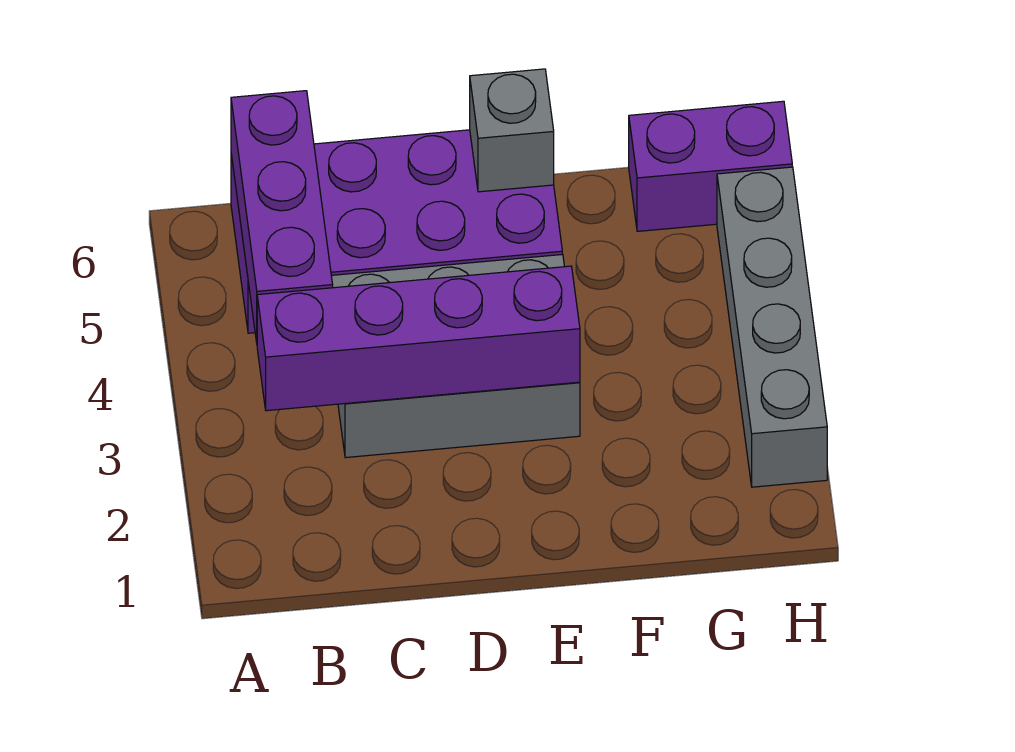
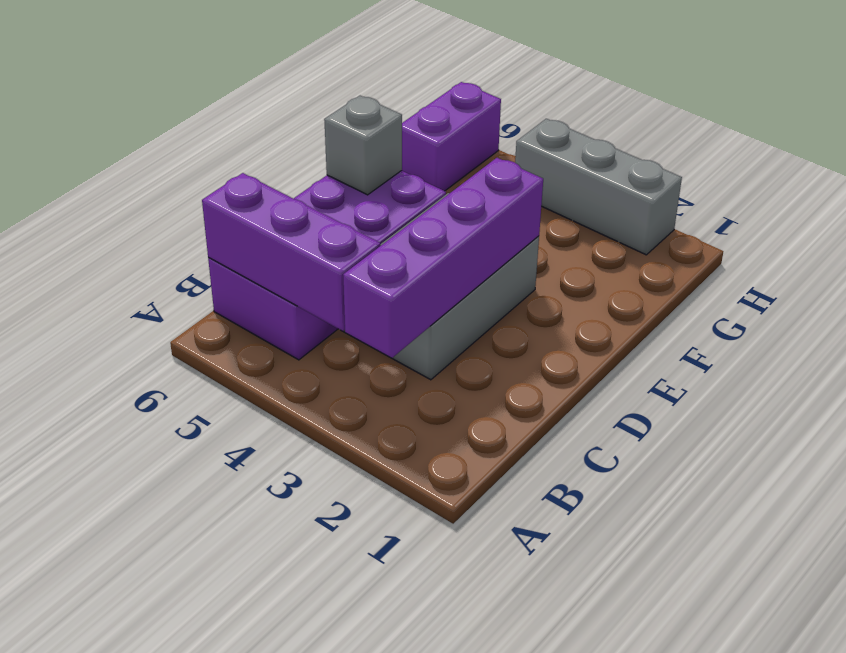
grey brick H2:H5 level 1 -> grey brick H2:H4 level 1

